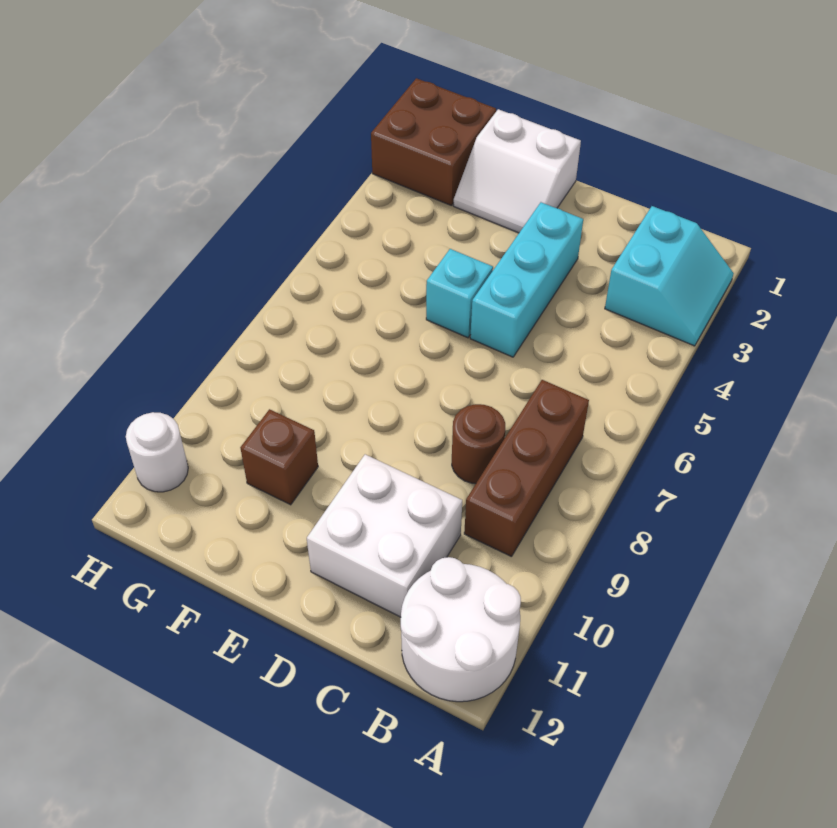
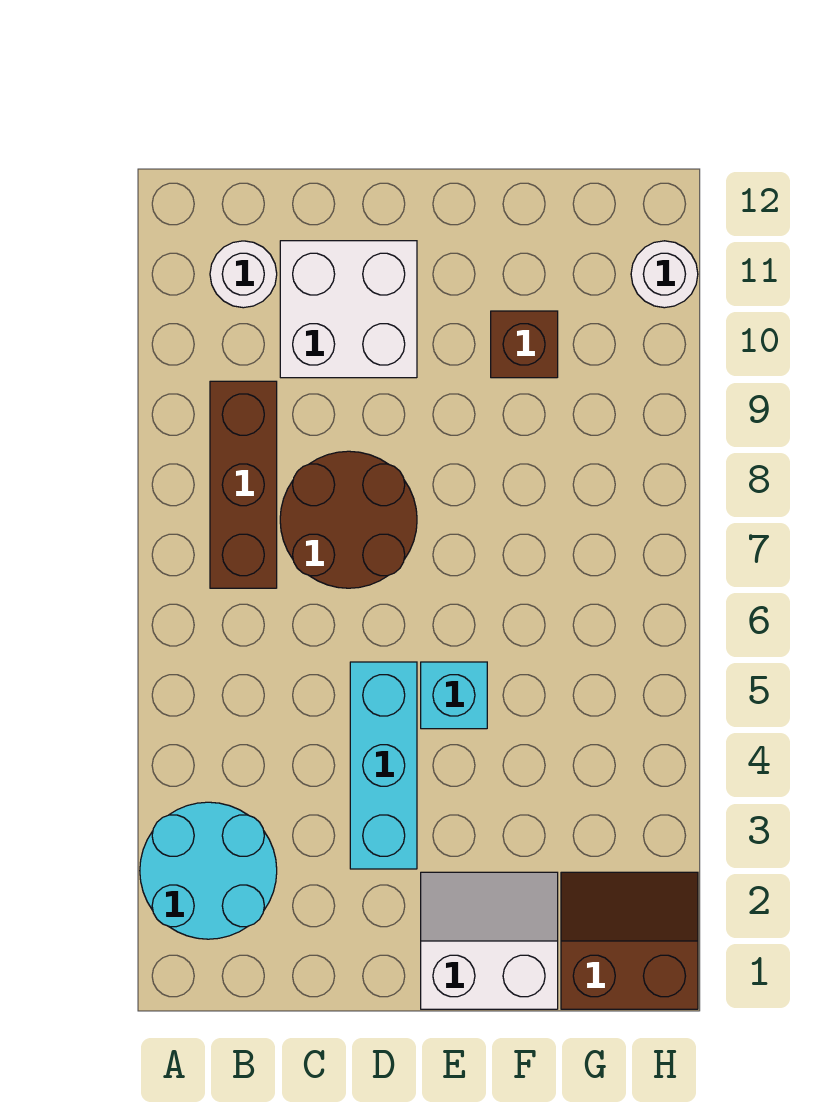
cyan slope A2:B3 level 1 top B -> cyan round brick A2:B3 level 1
white round brick A11:B12 level 1 -> white round brick B11 level 1
brown round brick C8 level 1 -> brown round brick C7:D8 level 1
brown brick G1:H2 level 1 -> brown slope G1:H2 level 1 top 1

